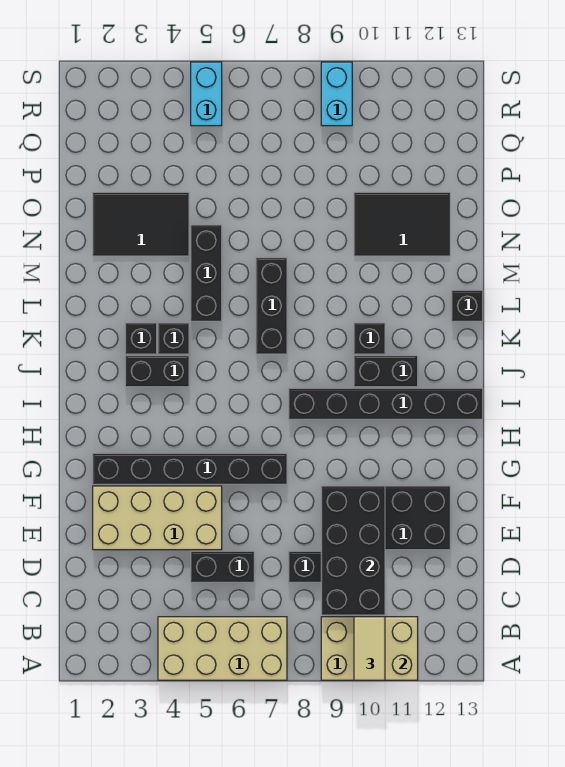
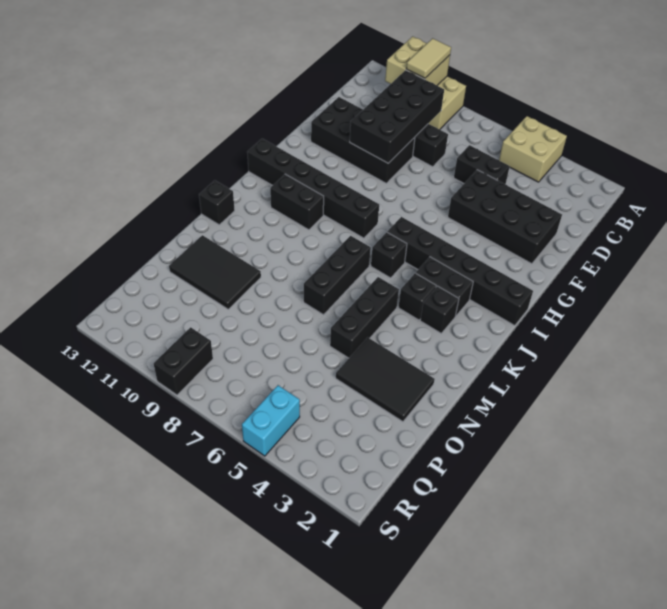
tan brick A4:B7 level 1 -> tan brick A4:B5 level 1
tan brick E2:F5 level 1 -> black brick E2:F5 level 1
black brick G2:G7 level 1 -> black brick I1:I6 level 1
black brick K10 level 1 -> black brick J6 level 1
cyan brick R9:S9 level 1 -> black brick R9:S9 level 1

